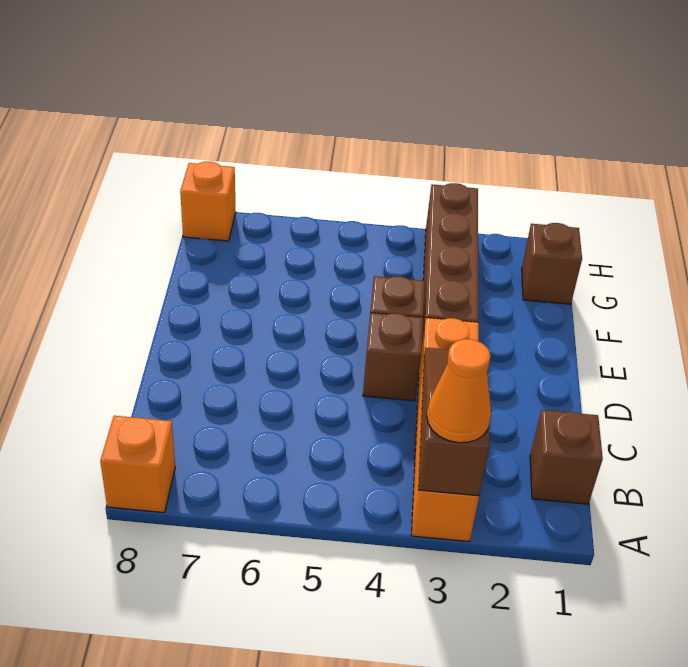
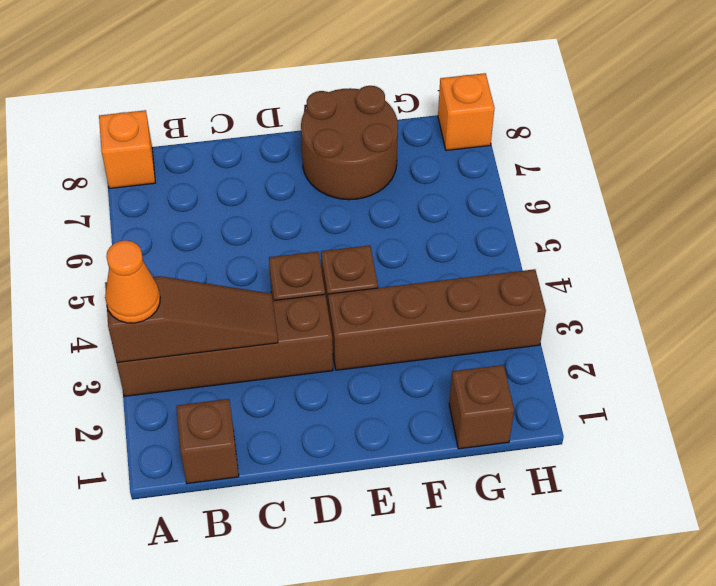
orange brick A3:D3 level 1 -> brown brick A3:D3 level 1
none -> brown round brick E7:F8 level 1

